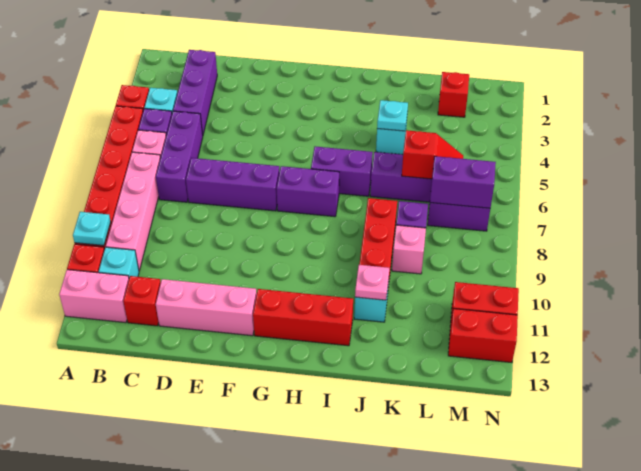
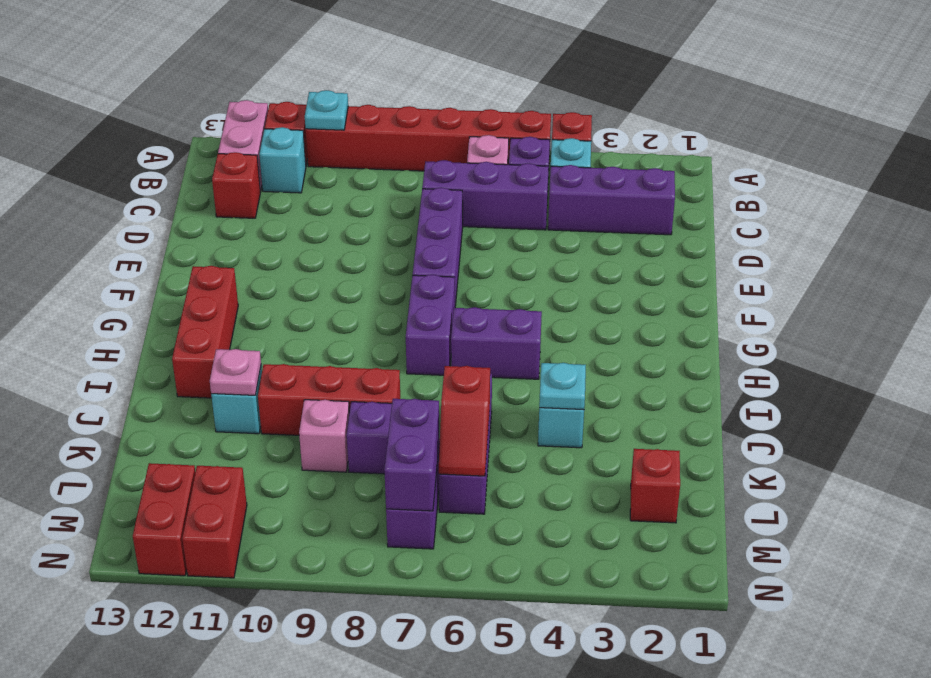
pink brick B7:B10 level 1 -> none
pink brick D12:F12 level 1 -> none
purple brick H6:I6 level 1 -> purple brick H5:H6 level 1

